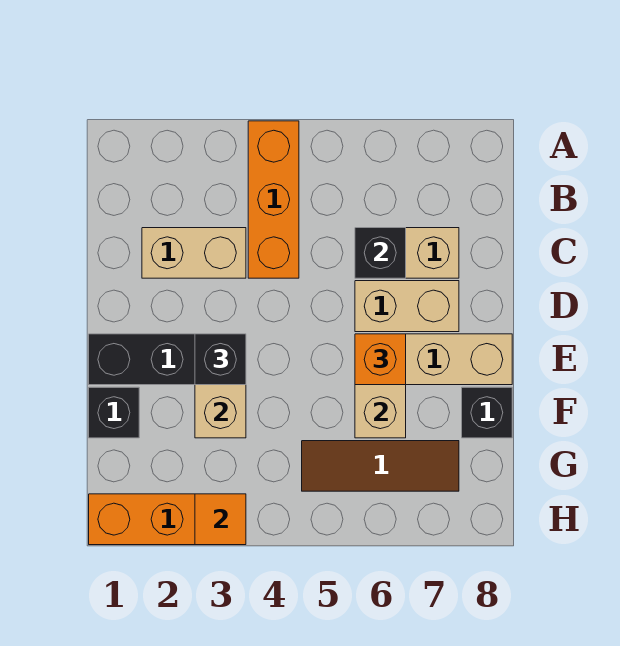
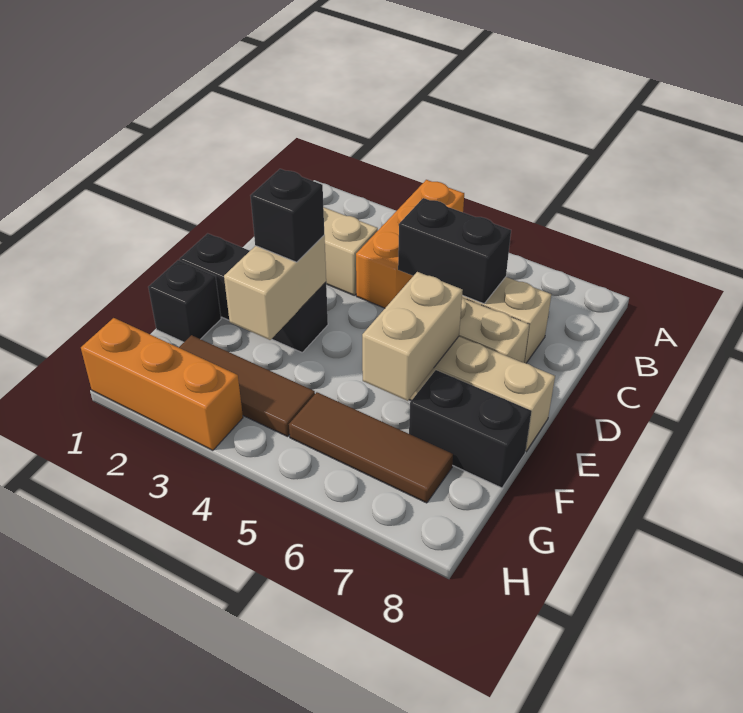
black brick C6 level 2 -> black brick C5:C6 level 2
orange brick E6 level 3 -> none
black brick F8 level 1 -> black brick F7:F8 level 1
none -> brown tile G2:G4 level 1
orange tile H3 level 2 -> none

